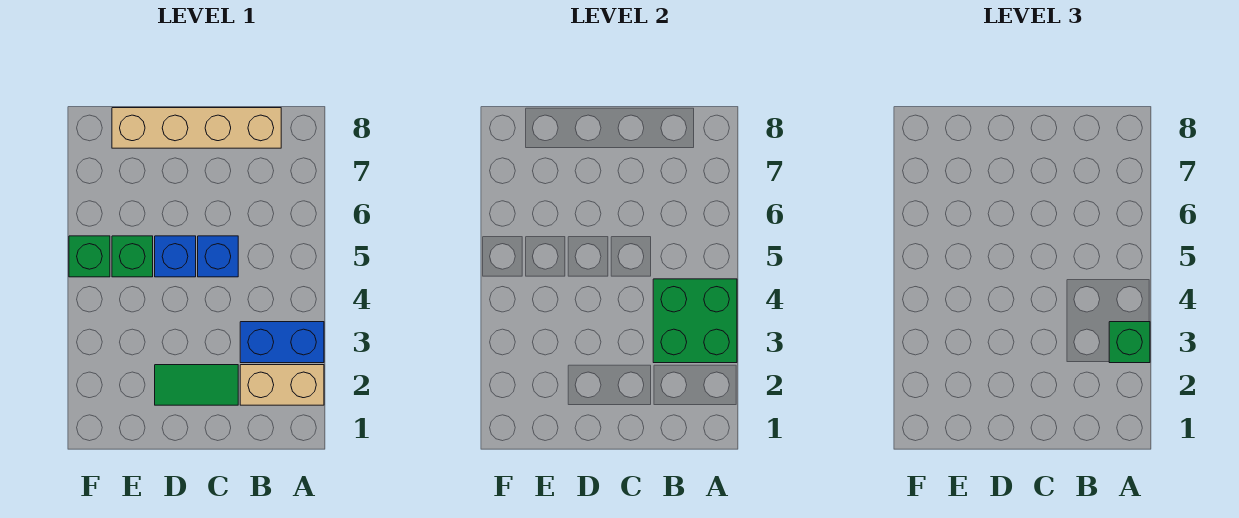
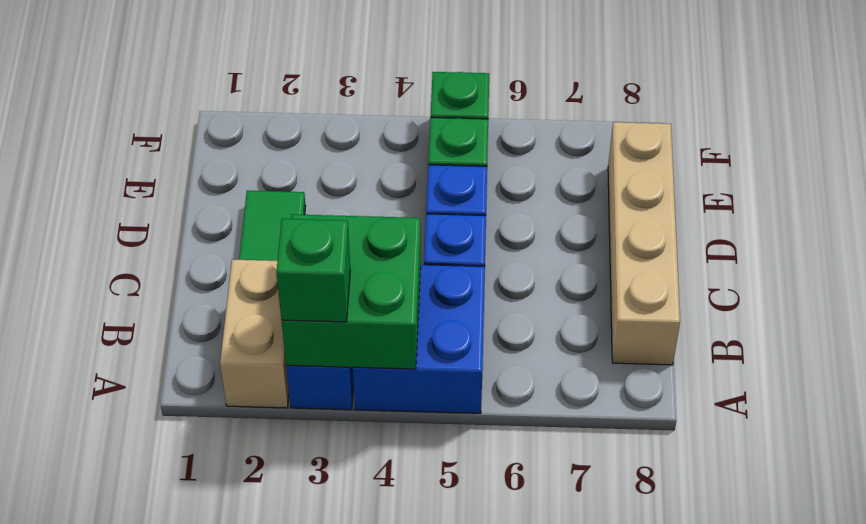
none -> blue brick A4:B5 level 1

